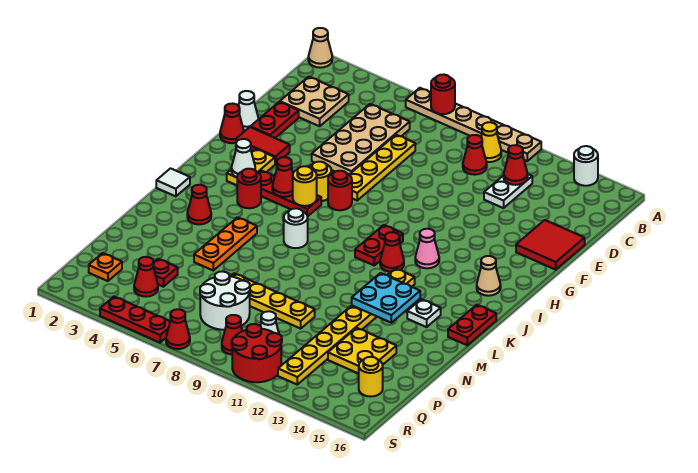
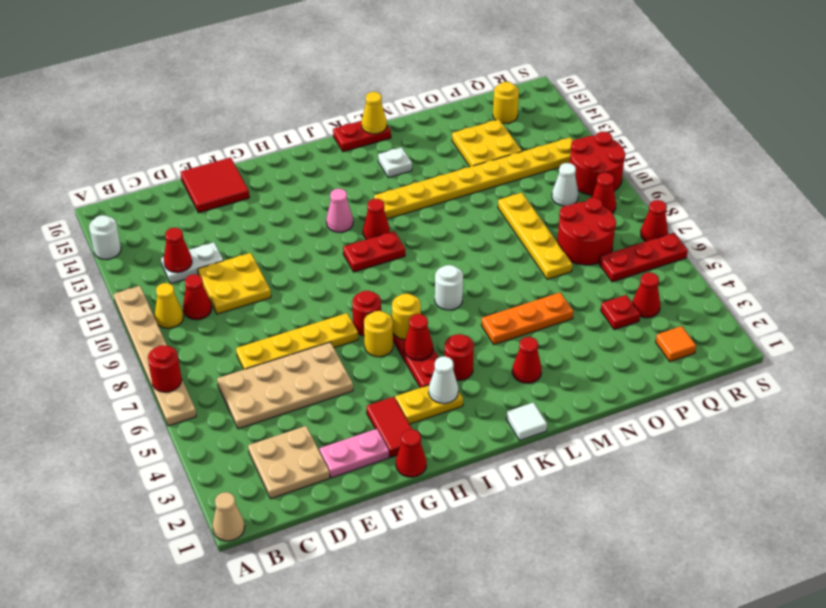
none -> yellow plate D10:E11 level 1
red plate E2:F2 level 1 -> pink plate E2:F2 level 1
white cone F1 level 1 -> none
tan cone I15 level 1 -> none
cyan plate L12:M13 level 2 -> none
none -> yellow cone L16 level 2
white round brick P7:Q8 level 1 -> red round brick P7:Q8 level 1
orange plate Q2 level 1 -> orange tile Q2 level 1
red plate S4:S6 level 1 -> red plate Q6:S6 level 1

